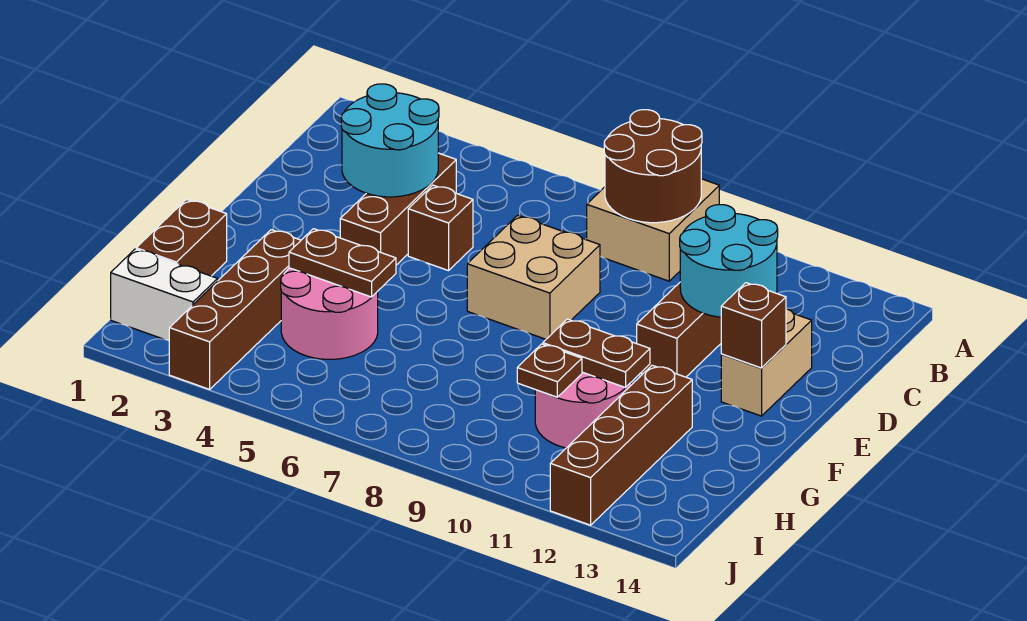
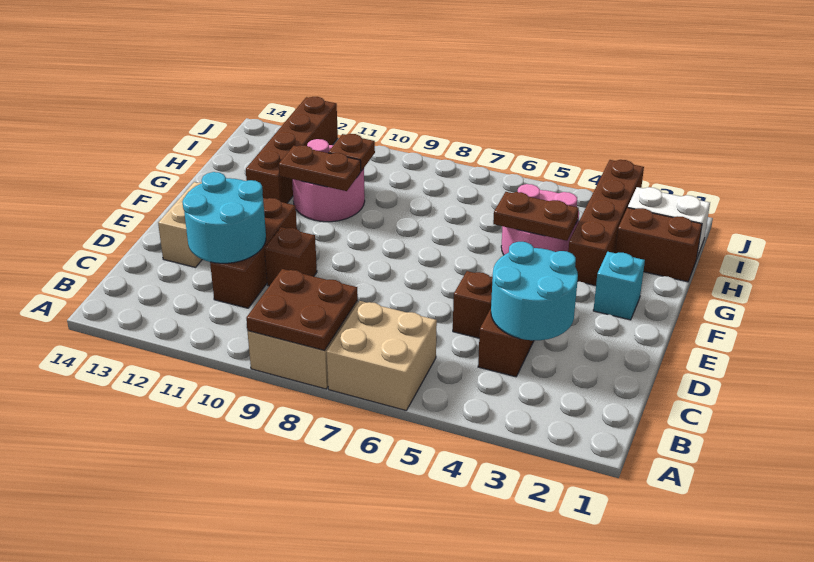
brown round brick A8:B9 level 2 -> brown plate A8:B9 level 2
tan brick D7:E8 level 1 -> tan brick A6:B7 level 1
brown brick E13 level 2 -> brown brick D10 level 1
none -> cyan brick F2 level 1
brown brick G1:H1 level 1 -> brown brick H1:H2 level 1

